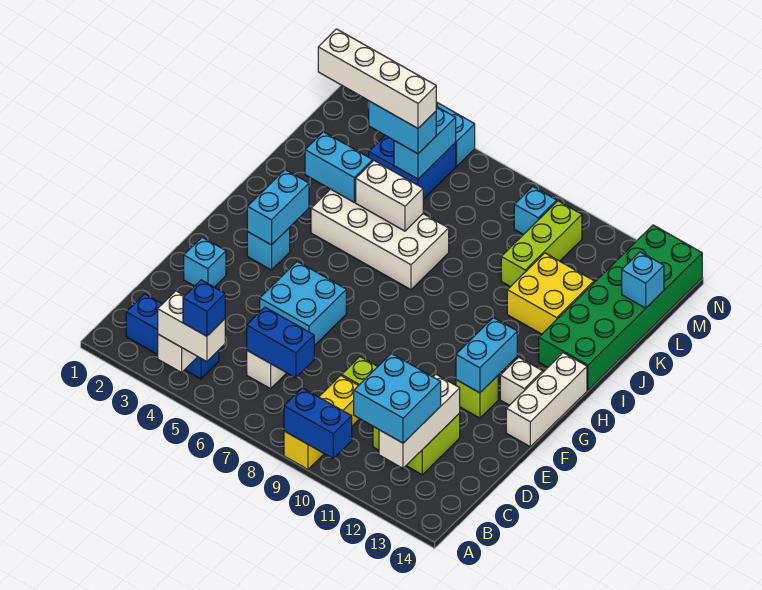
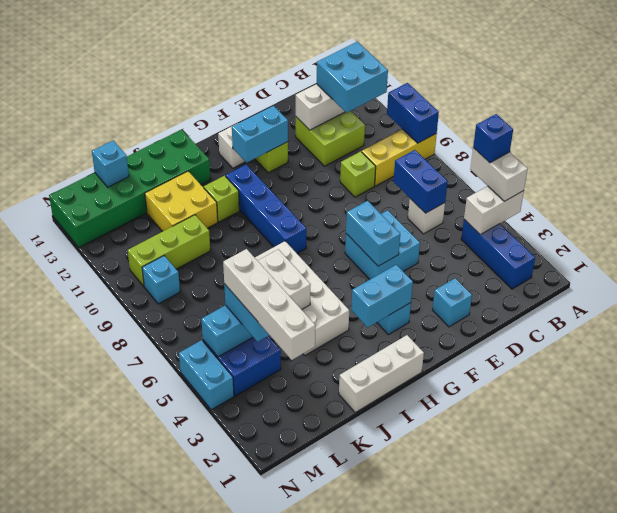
white brick F14:H14 level 1 -> white brick H1:J1 level 1
none -> blue brick H8:H11 level 1
none -> lime brick I11 level 1
cyan brick J3:J4 level 2 -> cyan brick F5:F6 level 2

